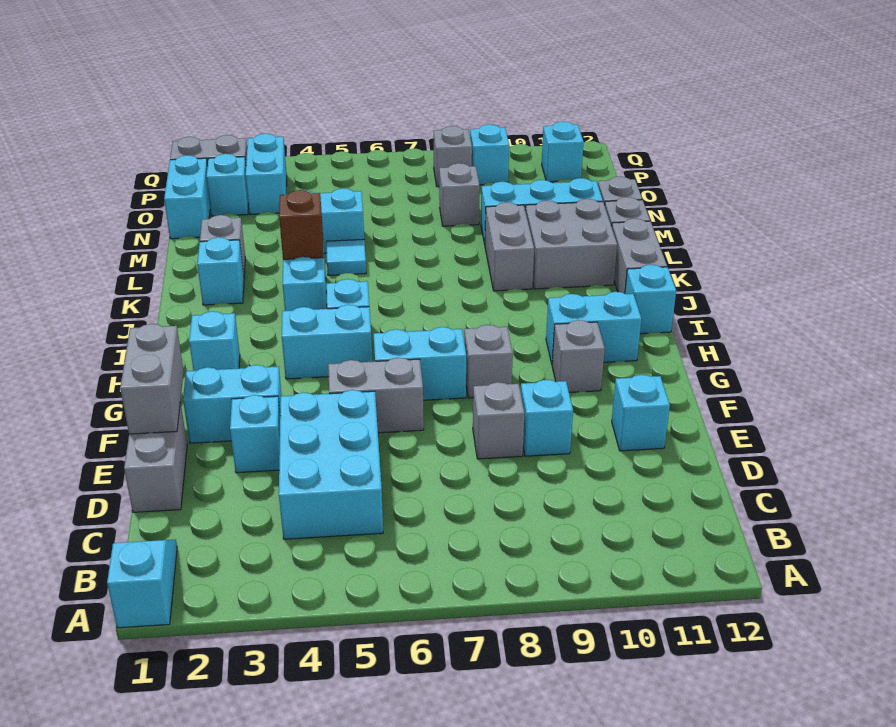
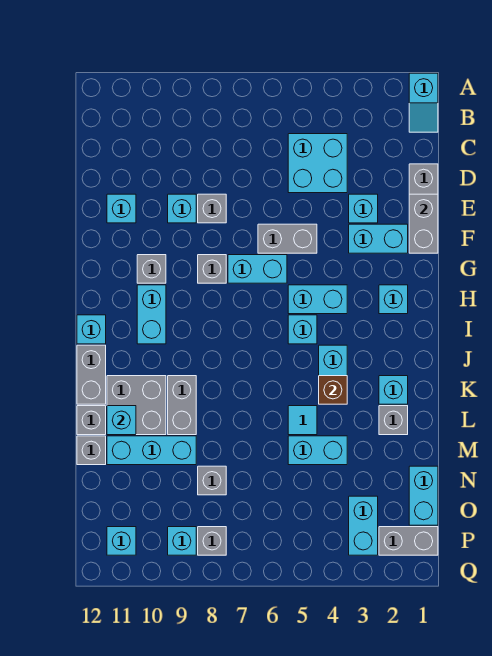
cyan brick C4:E5 level 1 -> cyan brick C4:D5 level 1
cyan brick H10:H11 level 1 -> cyan brick H10:I10 level 1
cyan brick O2 level 1 -> cyan brick L11 level 2

